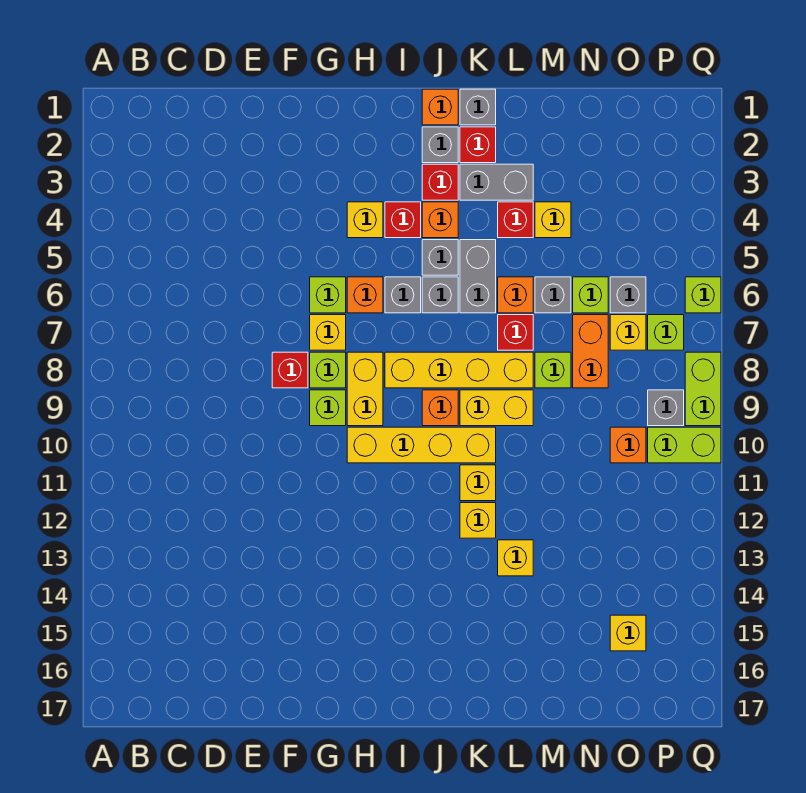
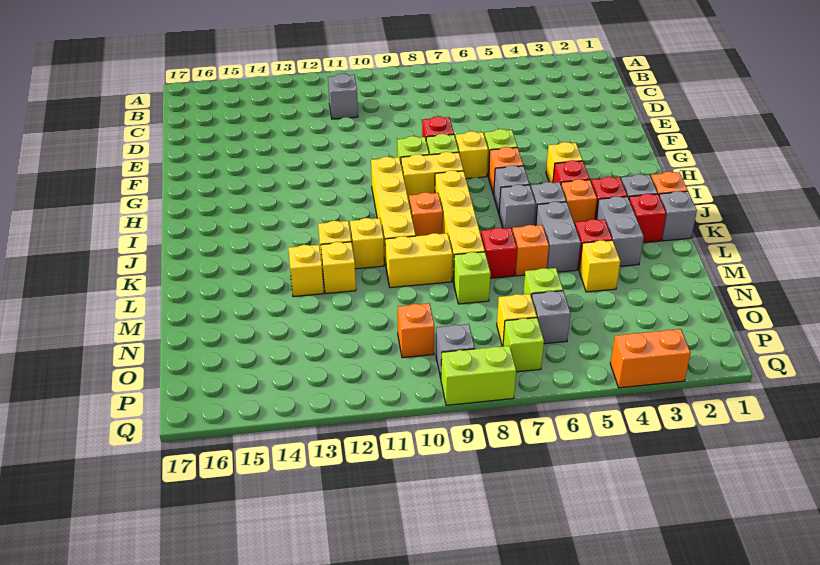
grey brick K5:K6 level 1 -> grey brick K5:L5 level 1
yellow brick K9:L9 level 1 -> yellow brick L9:L10 level 1
grey brick M6 level 1 -> grey brick C11 level 1
orange brick N7:N8 level 1 -> orange brick Q3:Q4 level 1
yellow brick O15 level 1 -> yellow brick L12 level 1
lime brick P10:Q10 level 1 -> none
lime brick Q6 level 1 -> none

